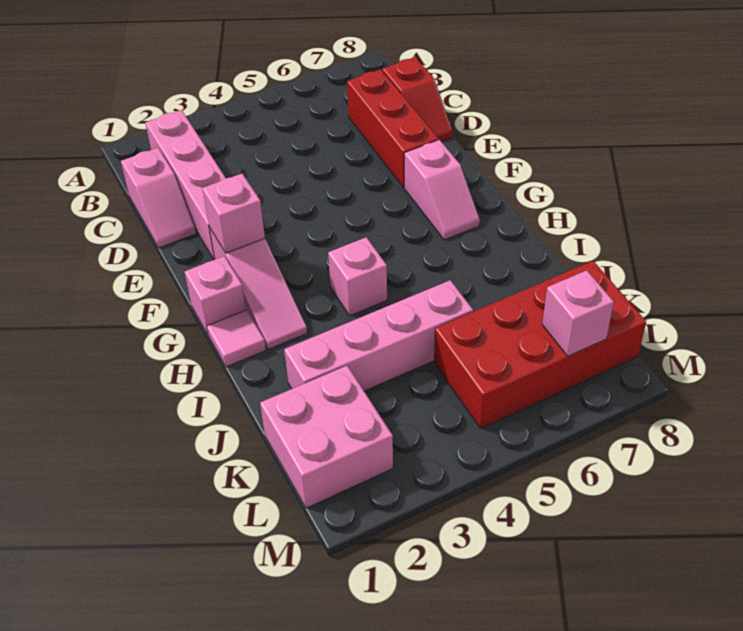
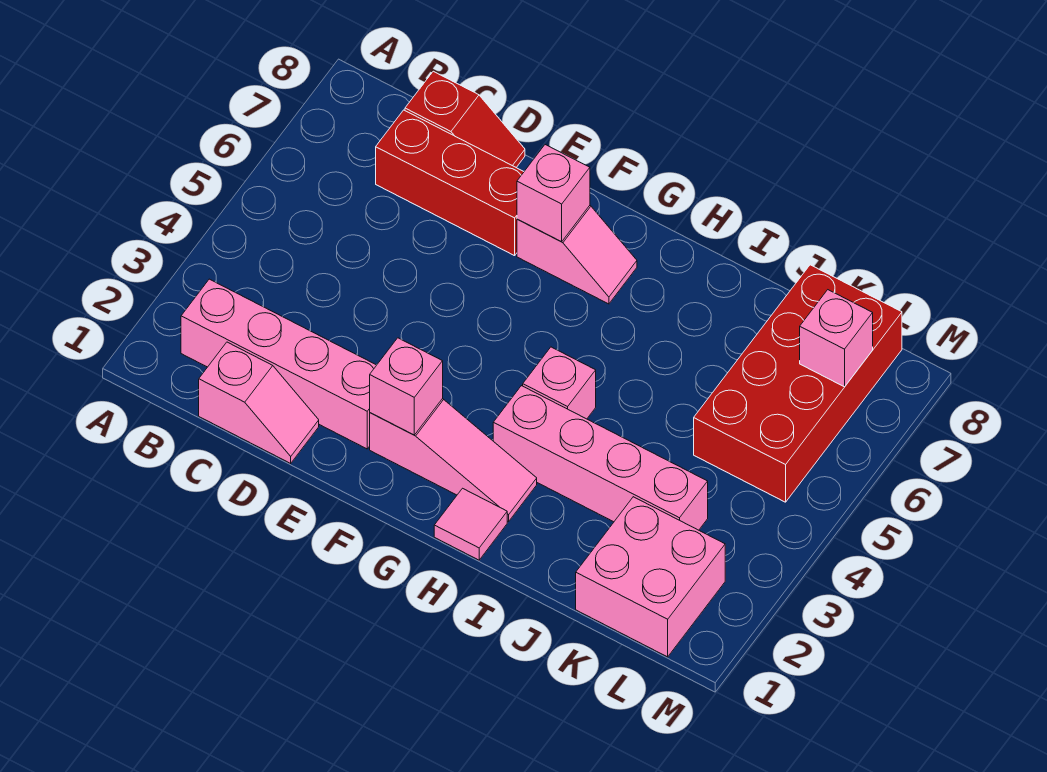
pink brick G1 level 1 -> pink brick F7 level 2
pink brick J2:J5 level 1 -> pink brick H3:K3 level 1

